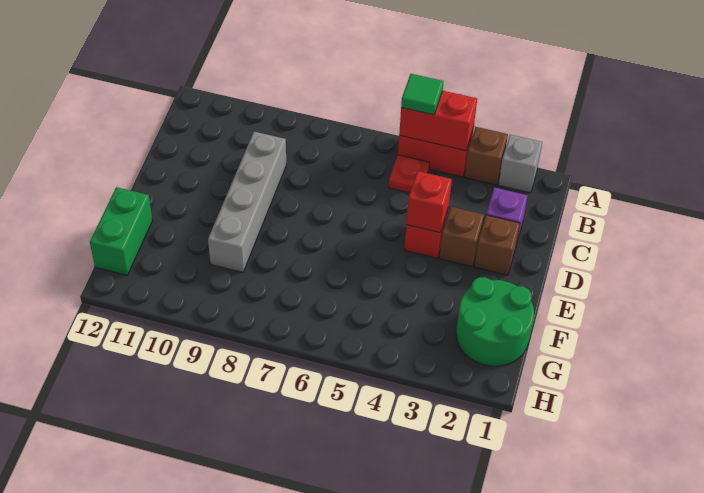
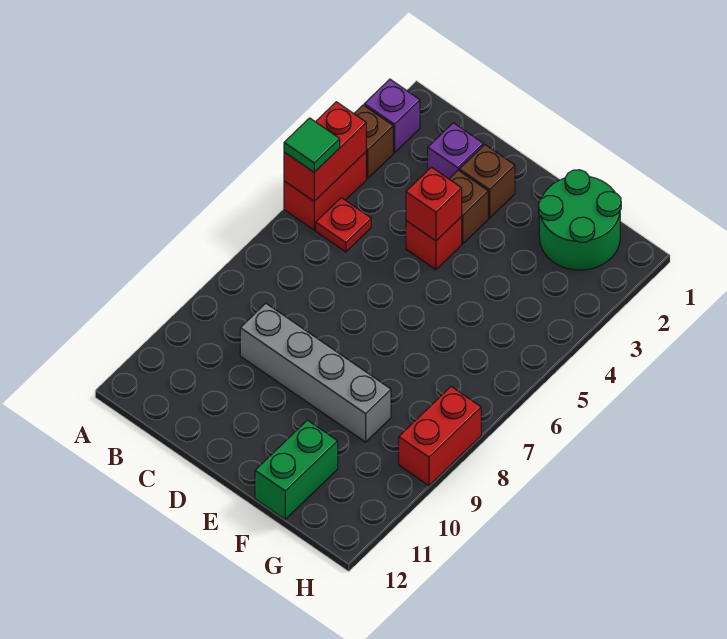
grey brick A2 level 1 -> purple brick A2 level 1
green brick F12:G12 level 1 -> green brick F11:F12 level 1
none -> red brick H8:H9 level 1

